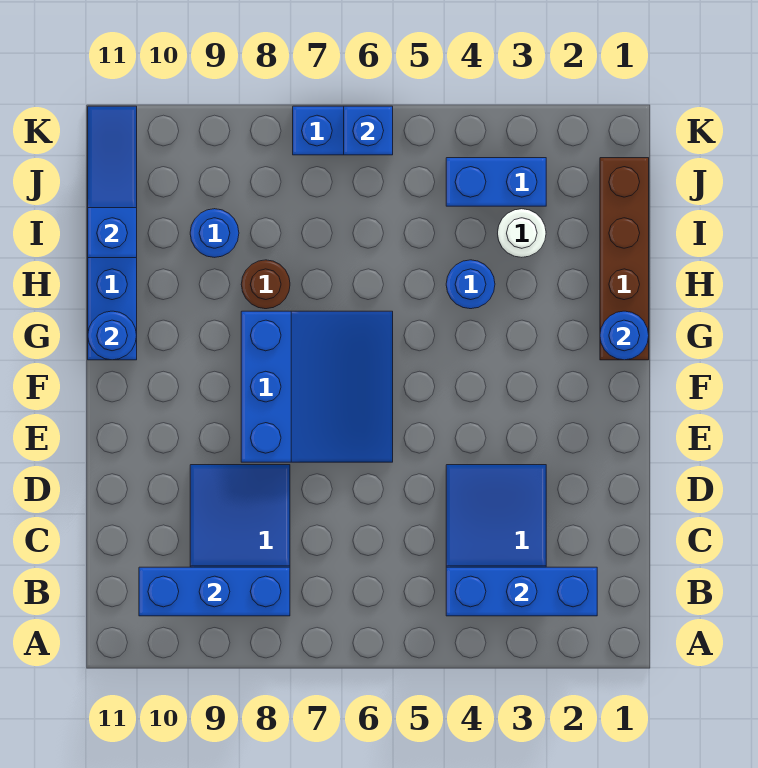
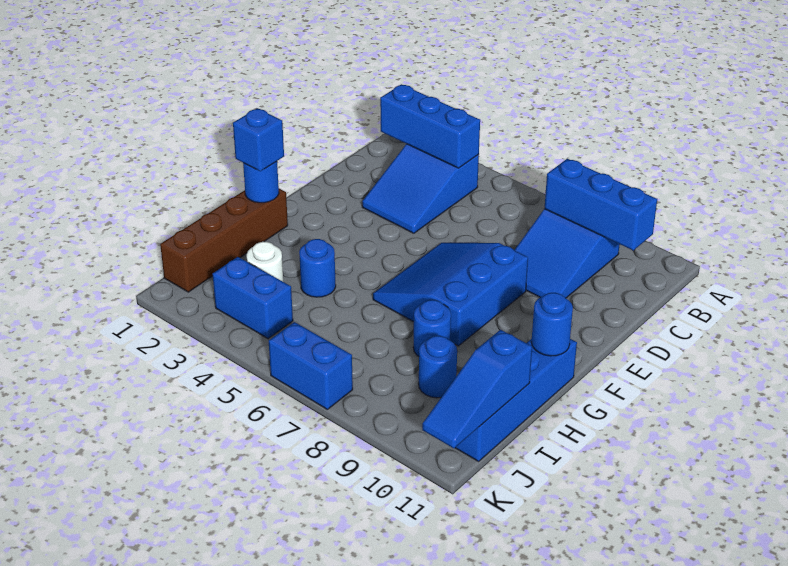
brown round brick H8 level 1 -> blue round brick H8 level 1
blue brick K6 level 2 -> blue brick G1 level 3

